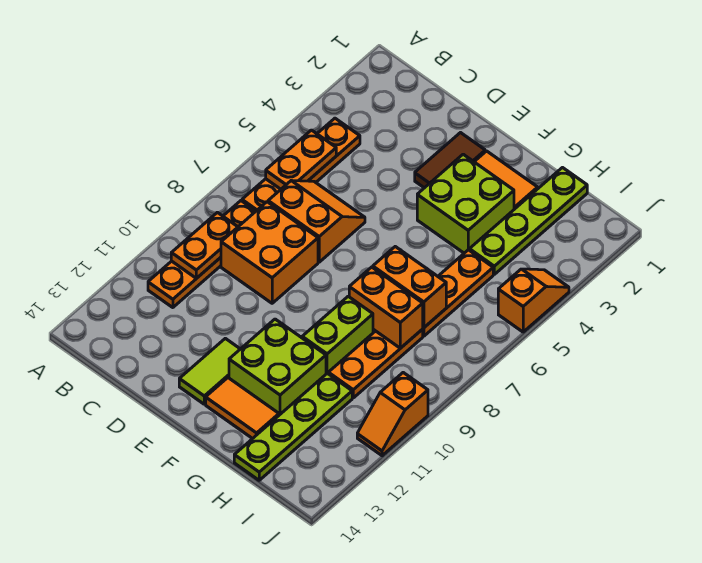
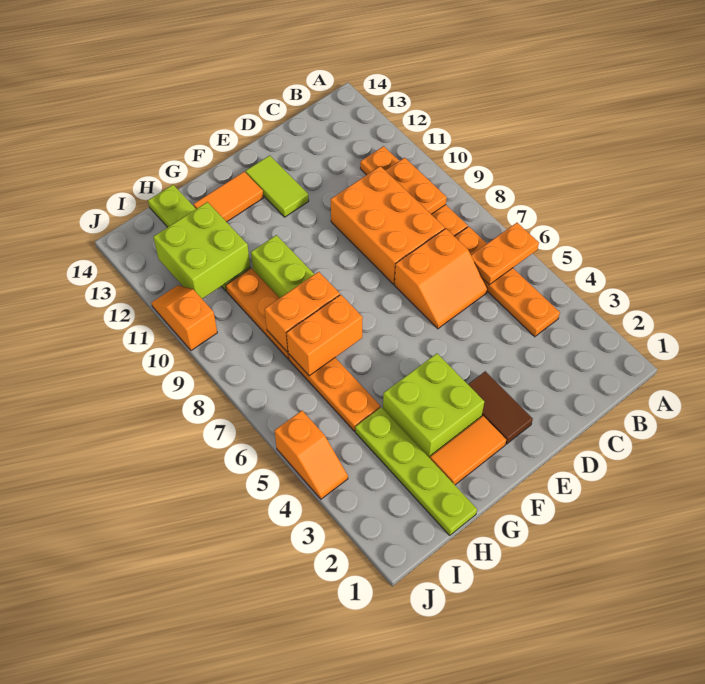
orange plate B5:B6 level 2 -> orange plate A6:B6 level 2
orange brick C8:D9 level 1 -> orange brick C8:D10 level 1
lime brick F11:G12 level 1 -> lime brick H11:I12 level 2

